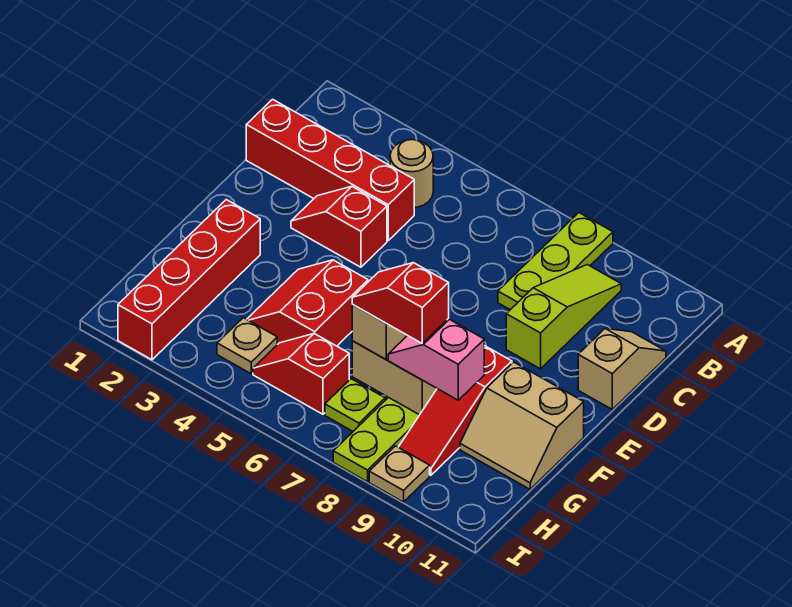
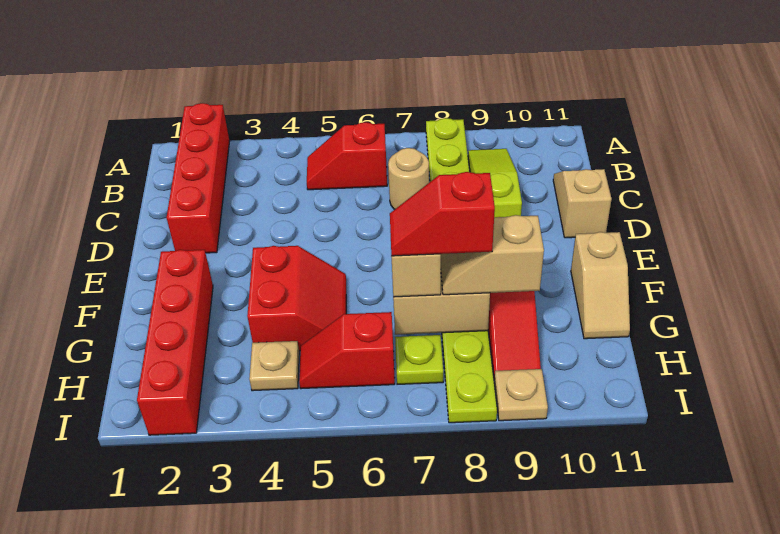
tan round brick B4 level 1 -> tan round brick C7 level 1
red brick C1:C4 level 1 -> red brick A2:D2 level 1
red slope D3:D4 level 1 top 4 -> red slope B5:B6 level 1 top 6
red slope F4:G5 level 1 top 5 -> red slope F4:G5 level 1 top 4
tan slope F10:G11 level 1 top F -> tan slope F11:G11 level 1 top F
pink slope G8:G9 level 3 top 9 -> tan slope G8:G9 level 3 top 9

